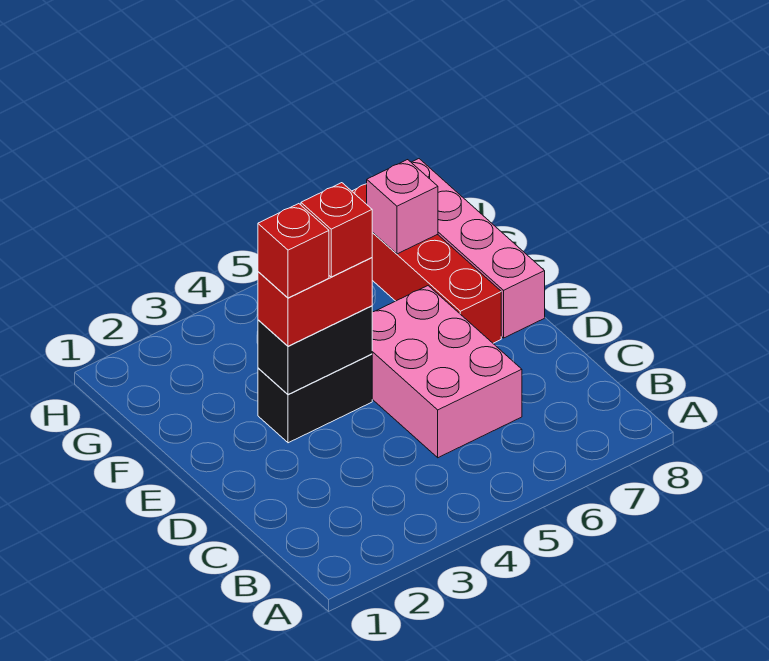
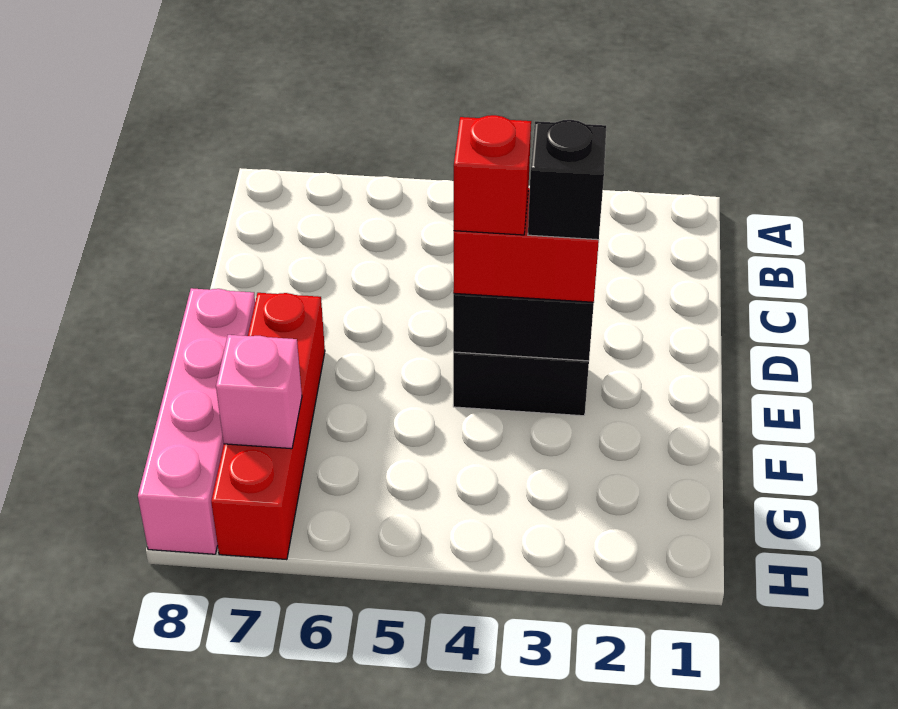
pink brick C5:E6 level 1 -> none
red brick E3 level 4 -> black brick E3 level 4

